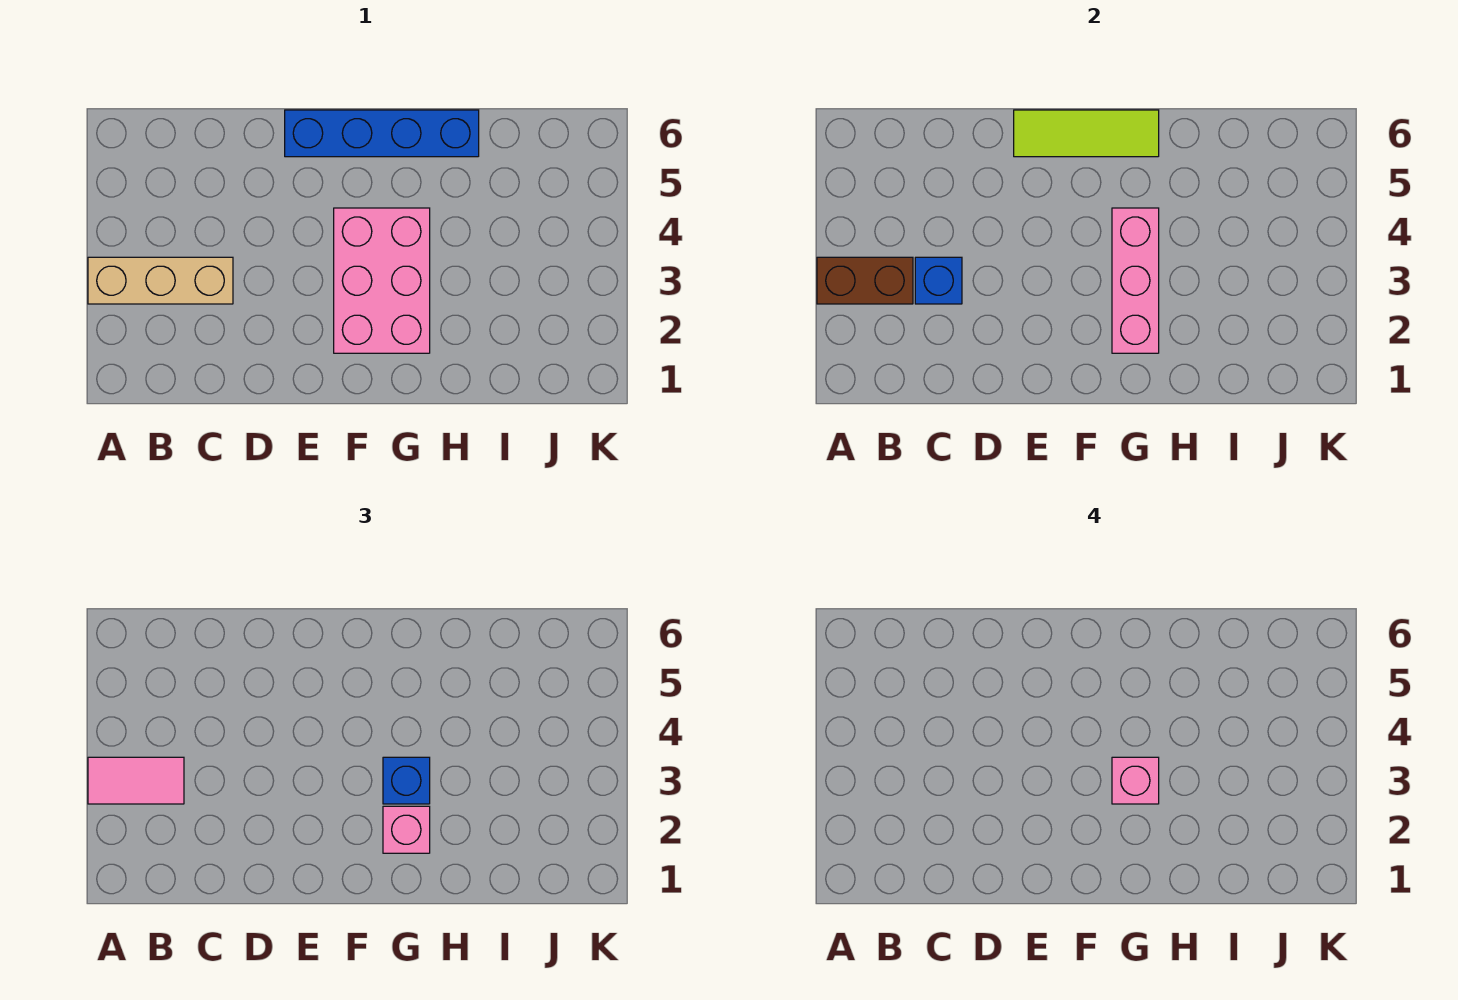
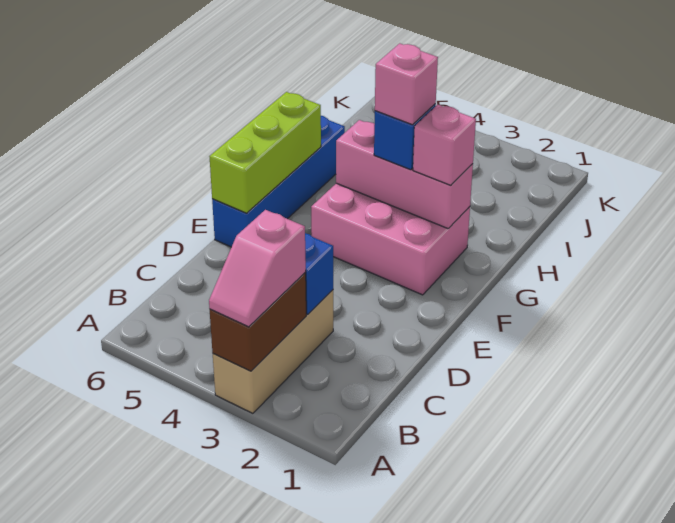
pink tile A3:B3 level 3 -> pink slope A3:B3 level 3 top B
lime tile E6:G6 level 2 -> lime brick E6:G6 level 2

